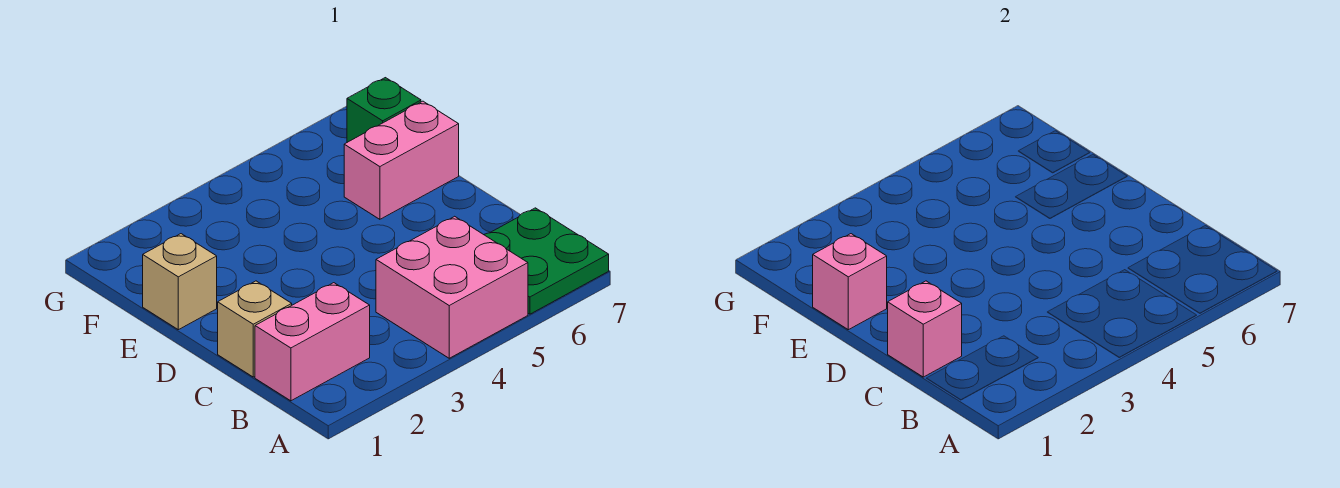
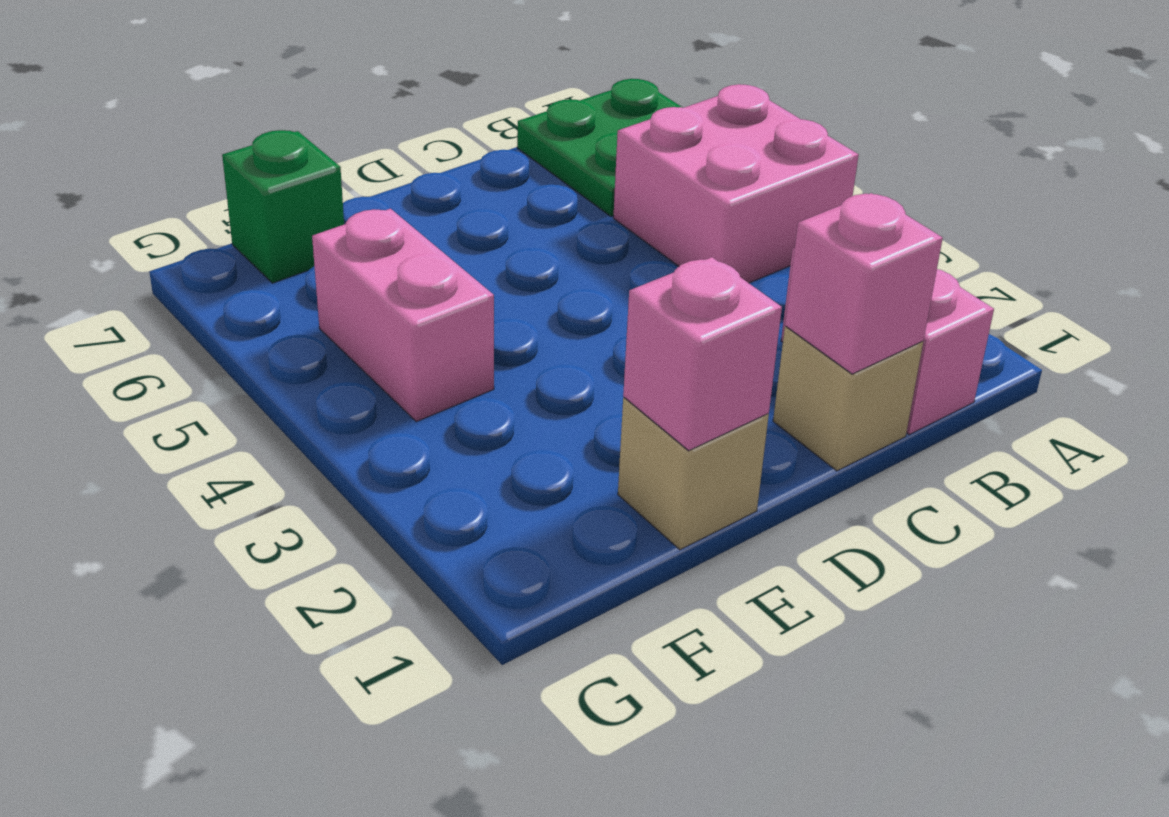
pink brick E6:E7 level 1 -> pink brick F4:F5 level 1

